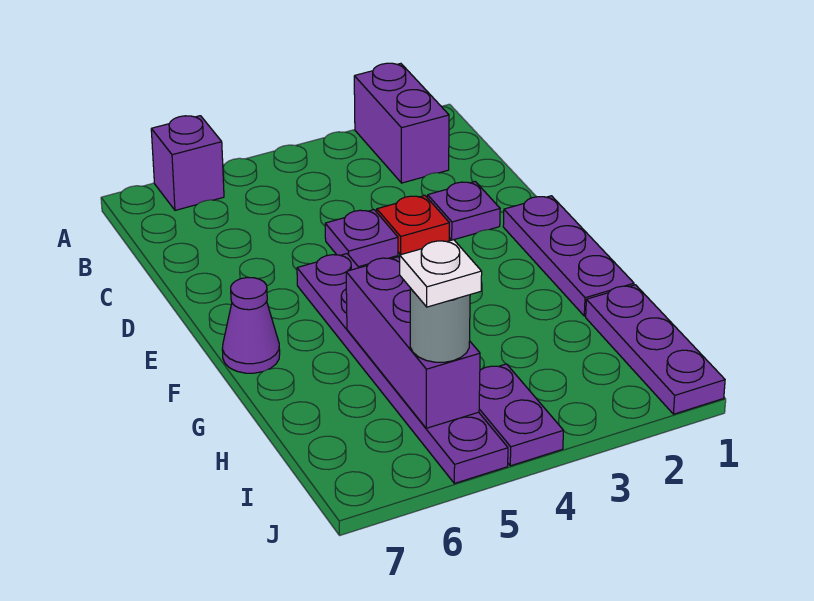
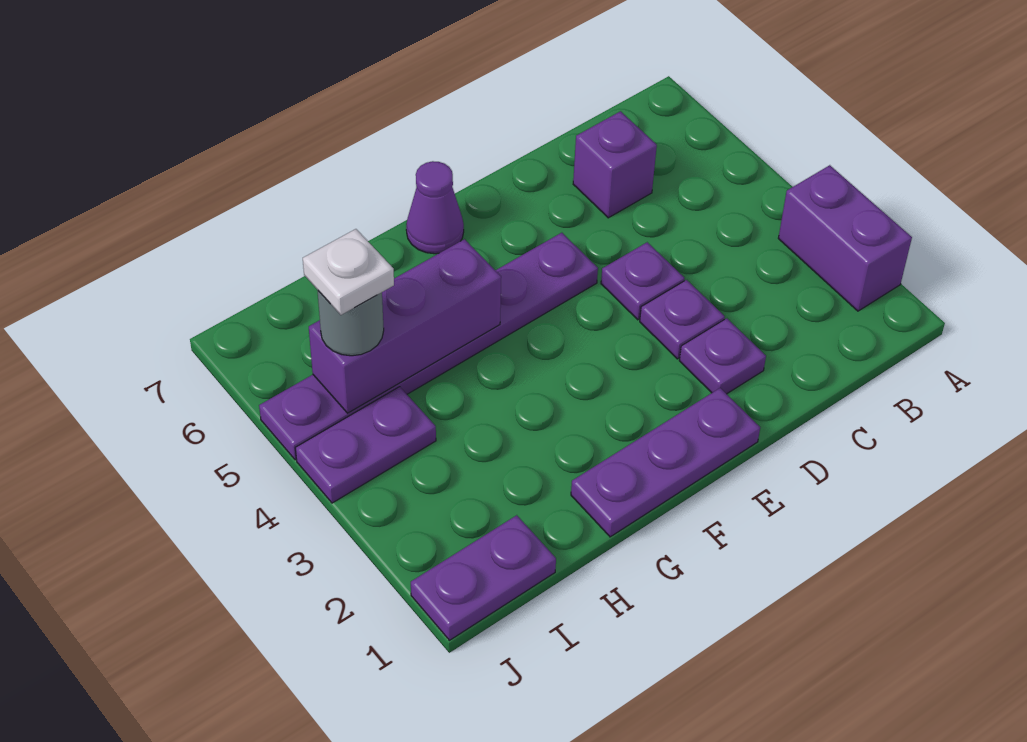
purple brick A2:B2 level 1 -> purple brick A2:A3 level 1
purple brick A6 level 1 -> purple brick C6 level 1
red plate D3 level 1 -> purple plate D3 level 1
purple plate H1:J1 level 1 -> purple plate I1:J1 level 1

